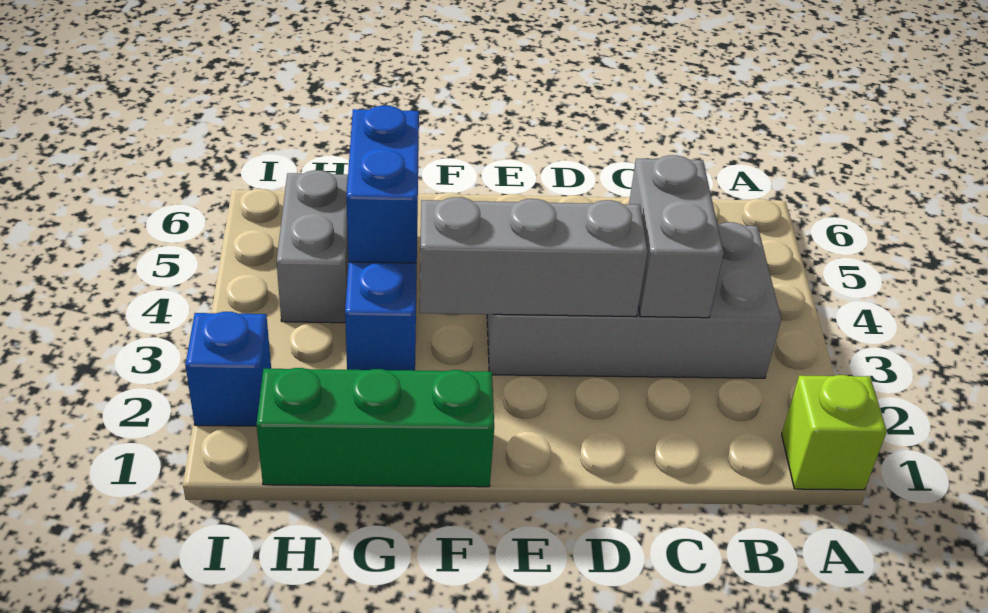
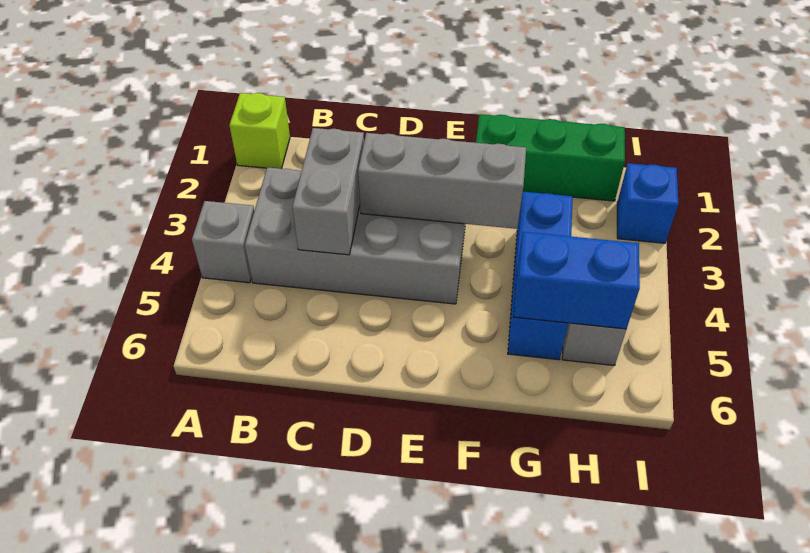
none -> grey brick A4 level 1
blue brick G4:G5 level 2 -> blue brick G5:H5 level 2

